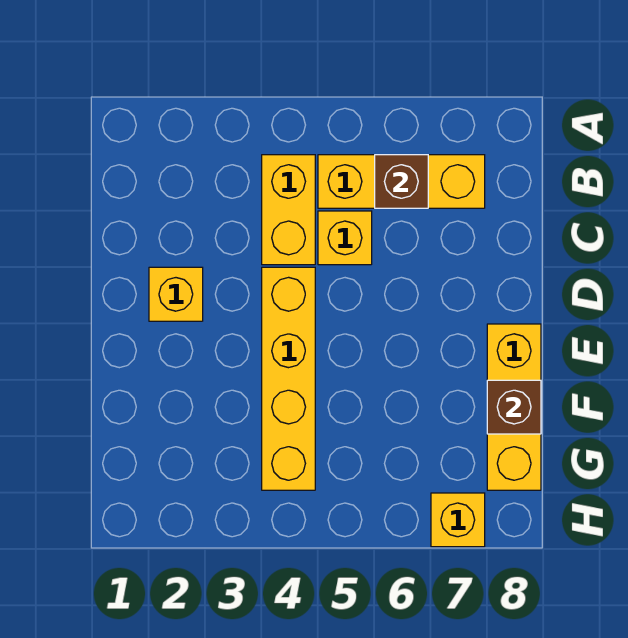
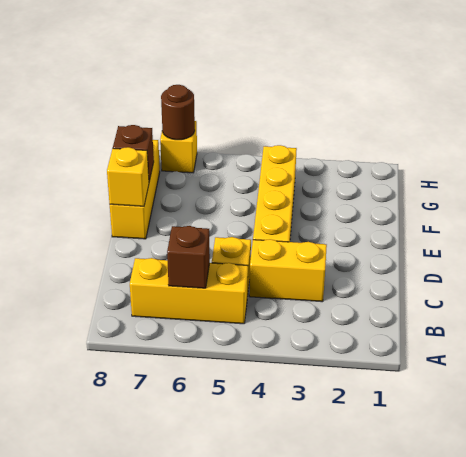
yellow brick B4:C4 level 1 -> yellow brick C3:C4 level 1
yellow brick D2 level 1 -> yellow brick E8 level 2
none -> brown round brick H7 level 2

